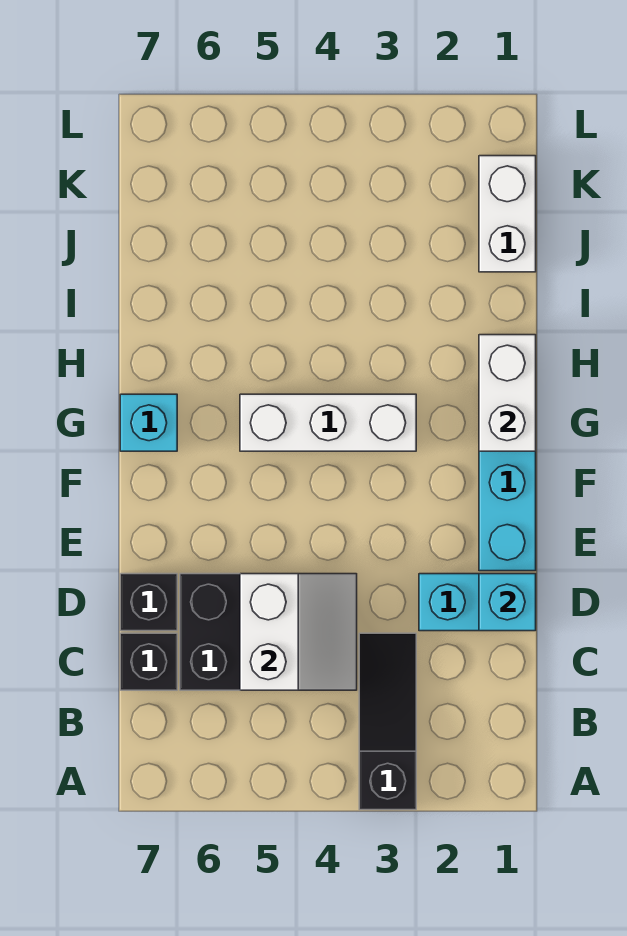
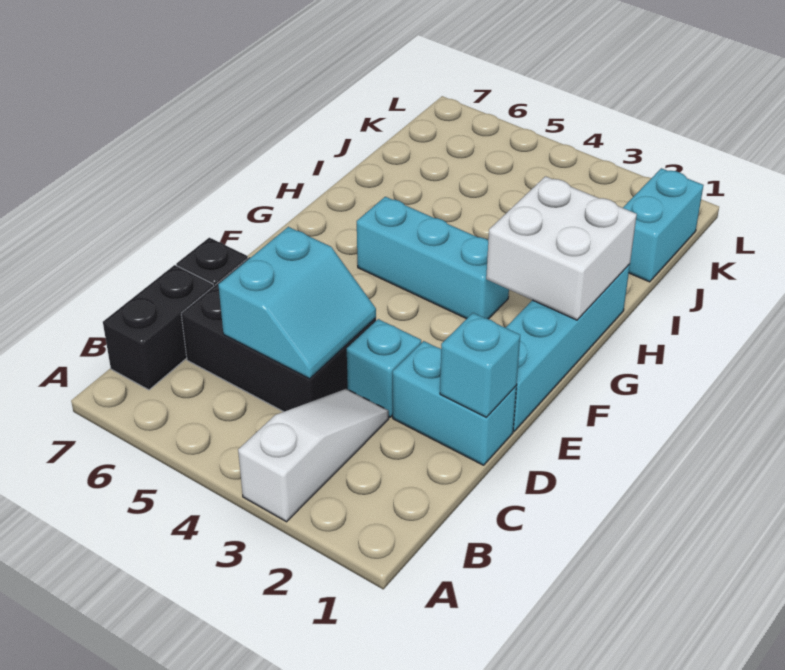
black slope A3:C3 level 1 top A -> white slope A3:C3 level 1 top A
white slope C4:D5 level 2 top 5 -> cyan slope C4:D5 level 2 top 5
black brick C7 level 1 -> black brick B7:C7 level 1
white brick G1:H1 level 2 -> white brick G1:H2 level 2
white brick G3:G5 level 1 -> cyan brick G3:G5 level 1
cyan brick G7 level 1 -> cyan brick D3 level 1
white brick J1:K1 level 1 -> cyan brick J1:K1 level 1

